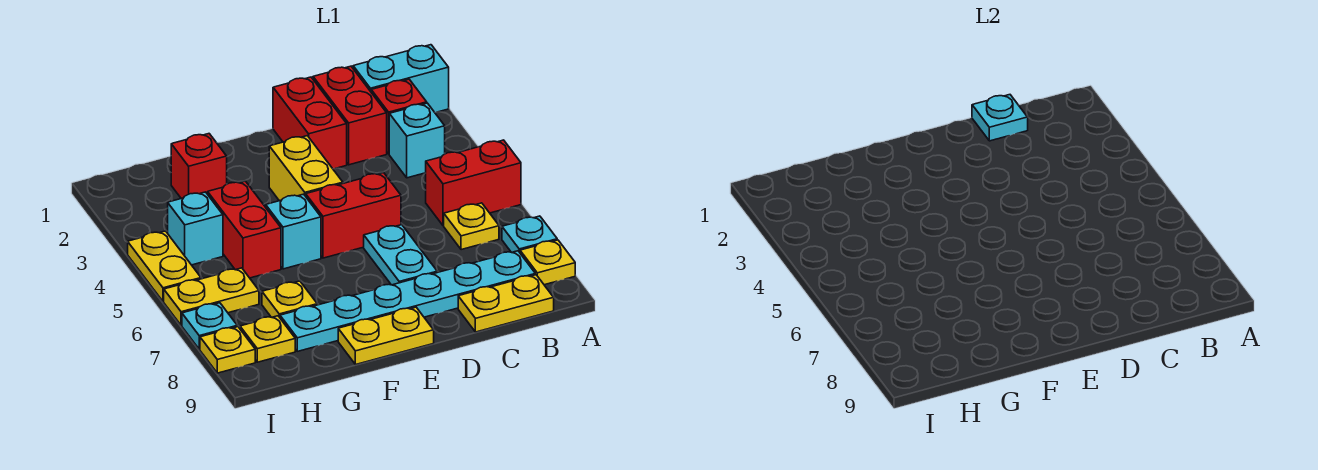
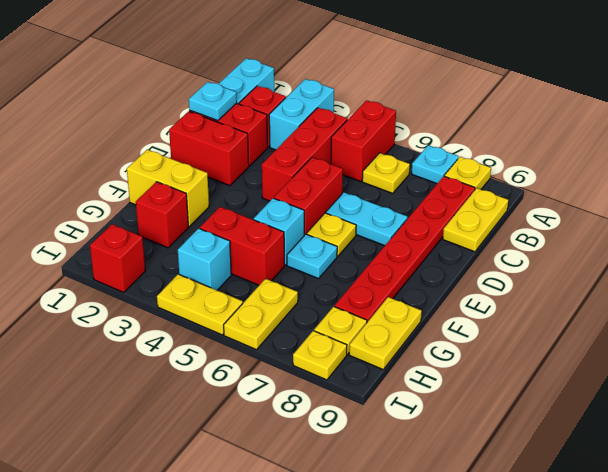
cyan brick B3 level 1 -> cyan brick A3:B3 level 1
none -> red brick B4:D4 level 1
cyan plate B8:G8 level 1 -> red plate B8:G8 level 1
yellow brick E3:E4 level 1 -> yellow brick F1:F2 level 1
yellow plate E9:F9 level 1 -> yellow plate G9:H9 level 1
yellow plate G7 level 1 -> yellow plate E6 level 1
none -> red brick I2 level 1
cyan plate I7 level 1 -> cyan plate F6 level 1

